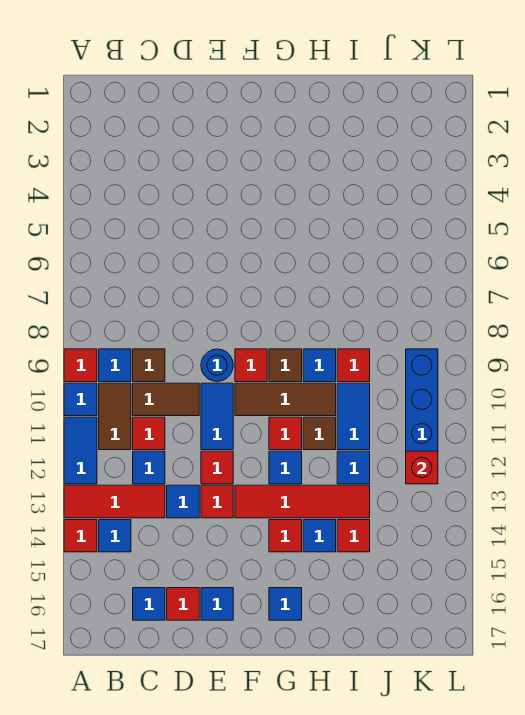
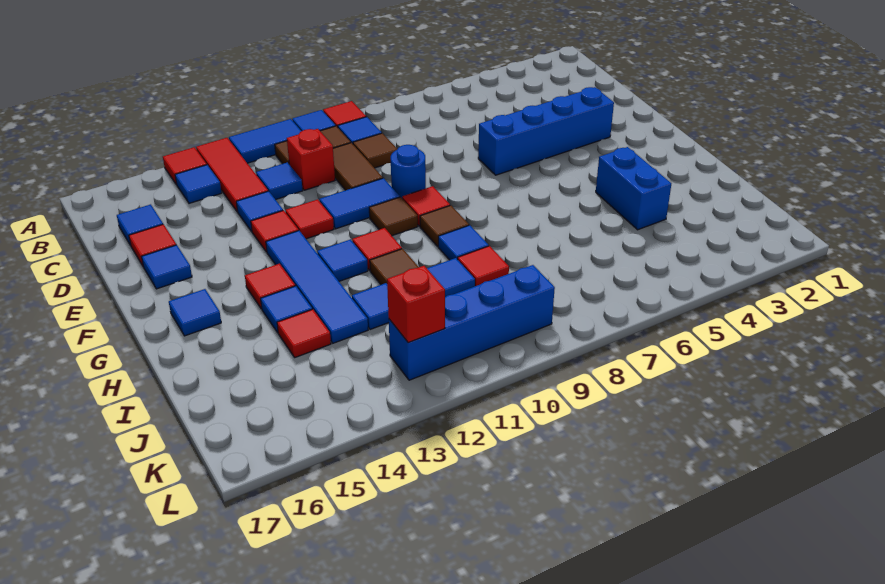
red tile C11 level 1 -> red brick C11 level 1
none -> blue brick E3:E6 level 1
brown tile F10:H10 level 1 -> brown tile F10 level 1
red tile F13:I13 level 1 -> blue tile F13:I13 level 1
none -> blue brick H4:I4 level 1

